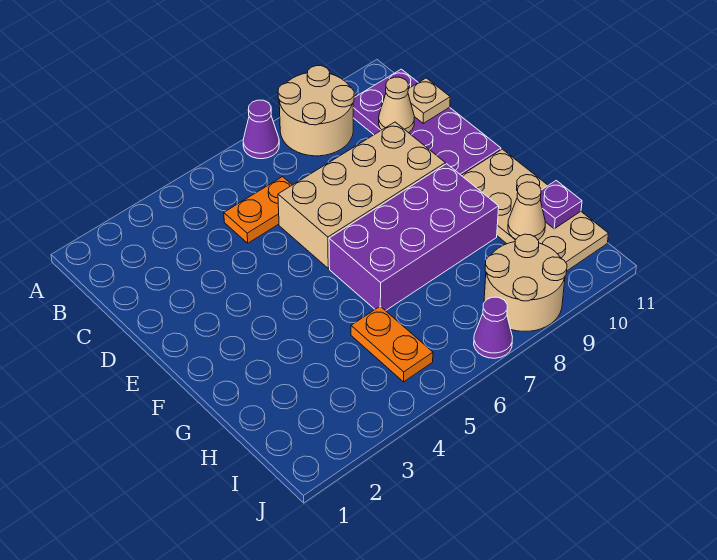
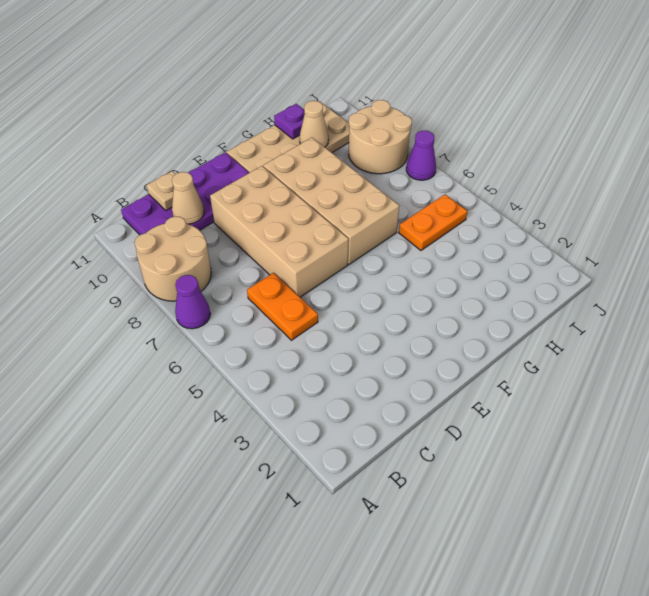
purple brick F6:G9 level 1 -> tan brick F6:G9 level 1

